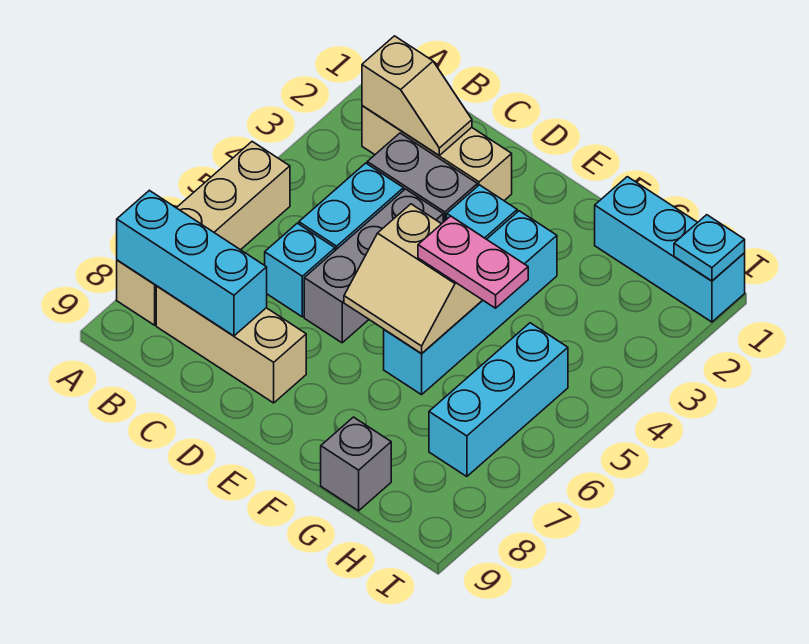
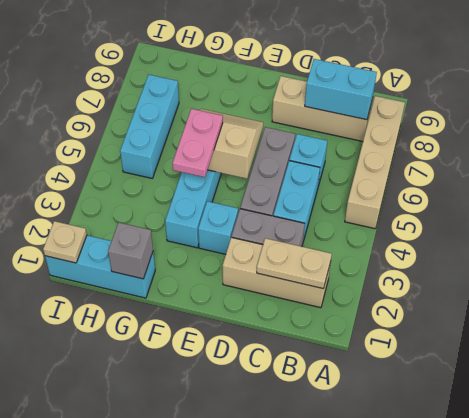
cyan brick A8:C8 level 2 -> cyan brick B8:C8 level 2
tan slope B2:C2 level 2 top B -> tan plate B2:C2 level 2
pink plate F5:G5 level 3 -> pink plate F4:F5 level 3
grey brick G9 level 1 -> grey brick G1 level 2
cyan plate I1 level 2 -> tan plate I1 level 2

